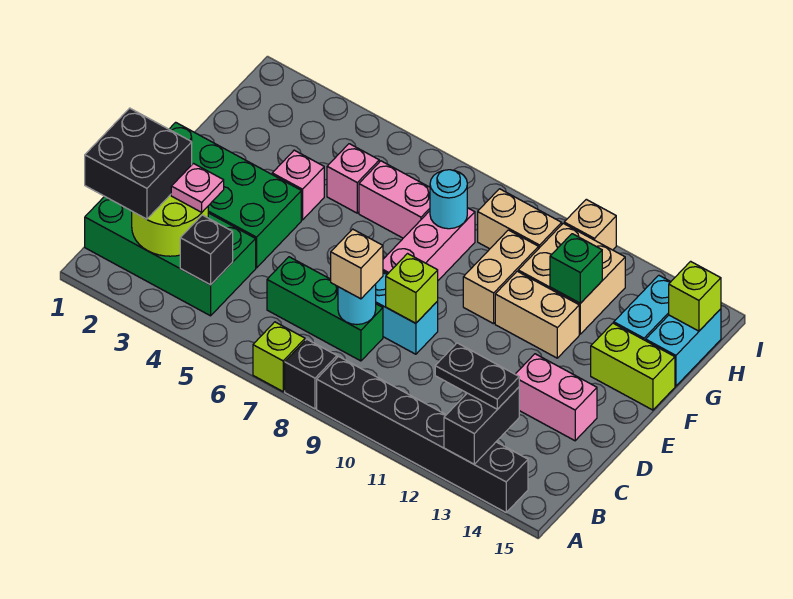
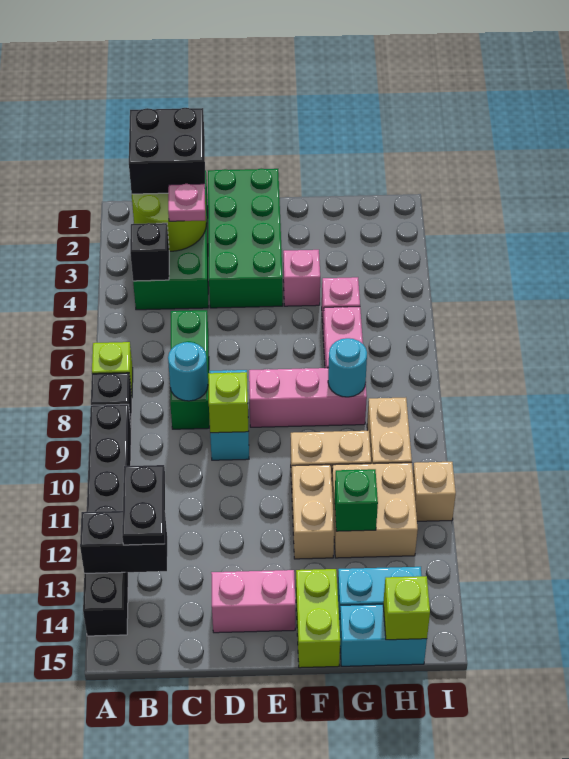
tan brick C8 level 3 -> none
pink brick D13:D14 level 1 -> pink brick D14:E14 level 1

